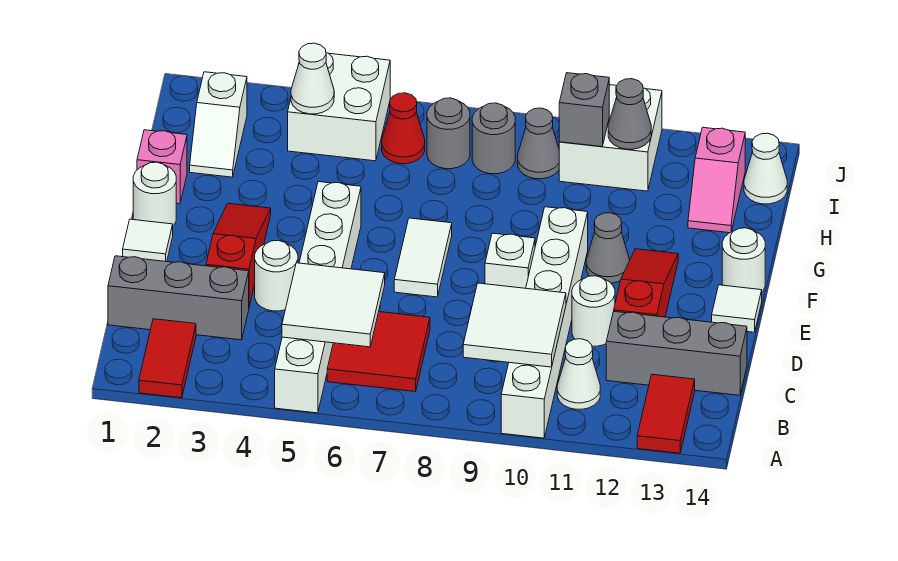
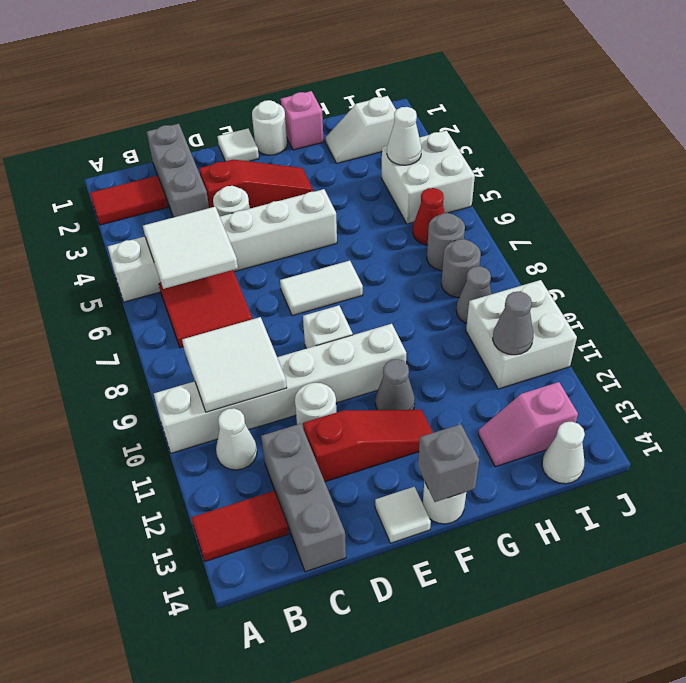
grey brick I10 level 2 -> grey brick F14 level 2

